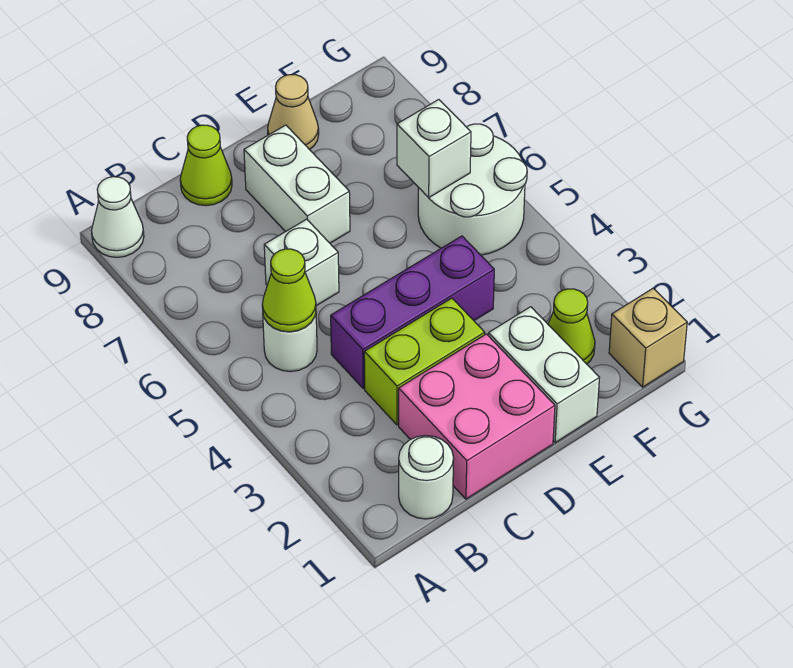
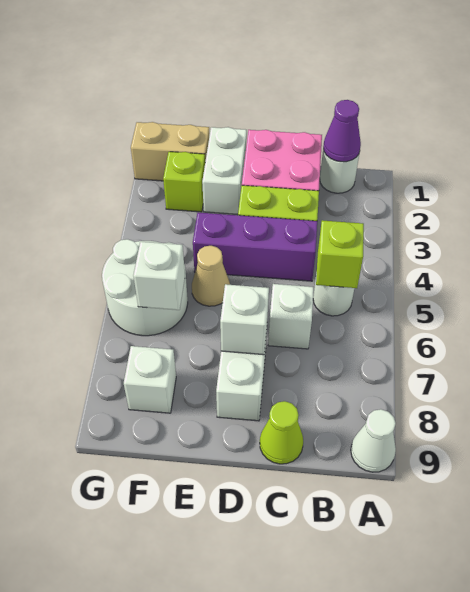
none -> purple cone B1 level 2
lime cone B5 level 2 -> lime brick B5 level 2
none -> white brick D7 level 2
tan cone E9 level 1 -> tan cone E5 level 1
lime cone F2 level 1 -> lime brick F2 level 1
none -> white brick F8 level 1
tan brick G1 level 1 -> tan brick F1:G1 level 1

